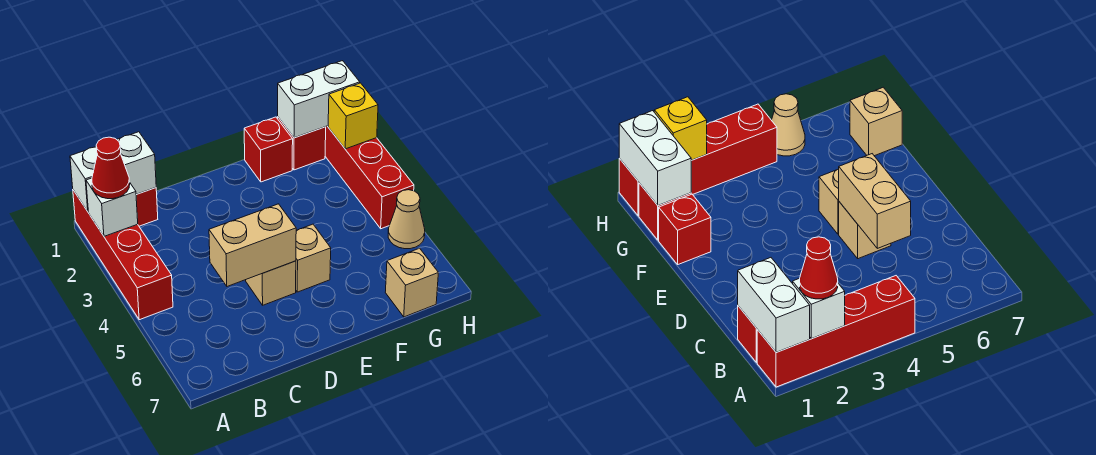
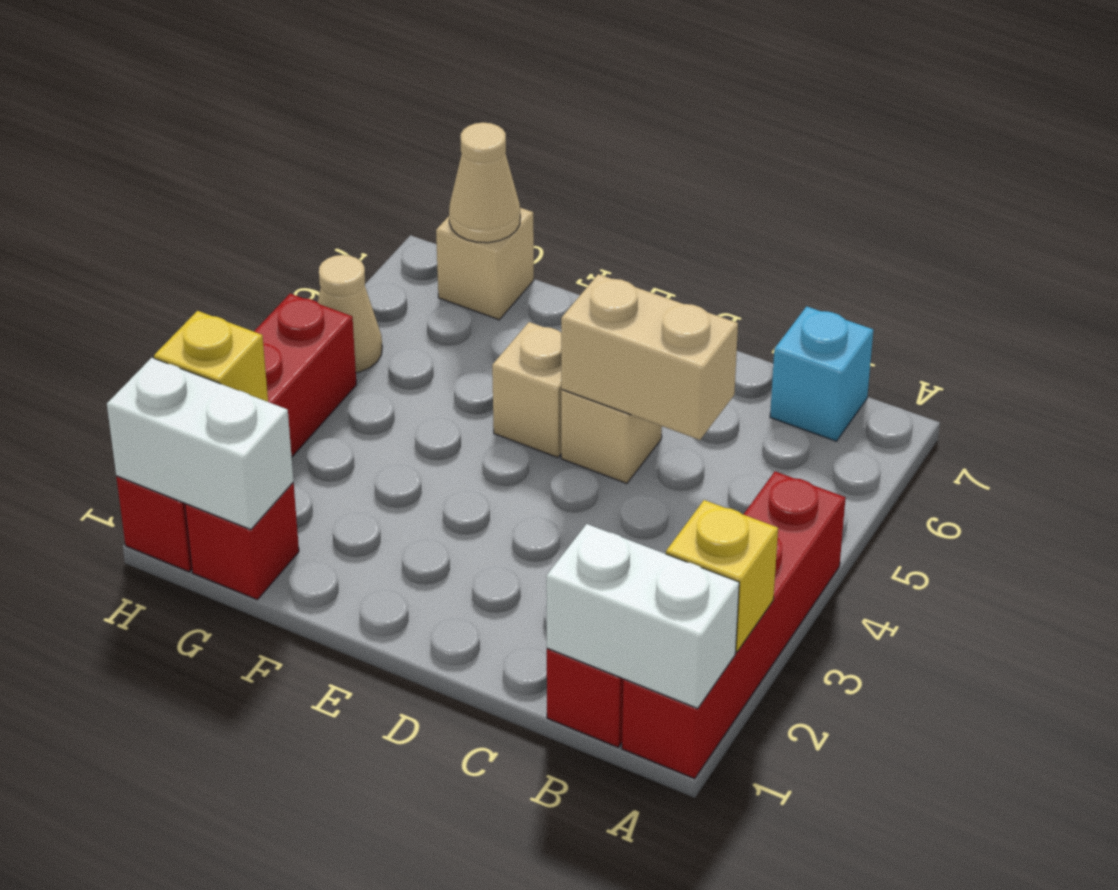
white brick A2 level 2 -> yellow brick A2 level 2
red cone A2 level 3 -> none
none -> cyan brick B7 level 1
red brick F1 level 1 -> none
none -> tan cone G7 level 2

